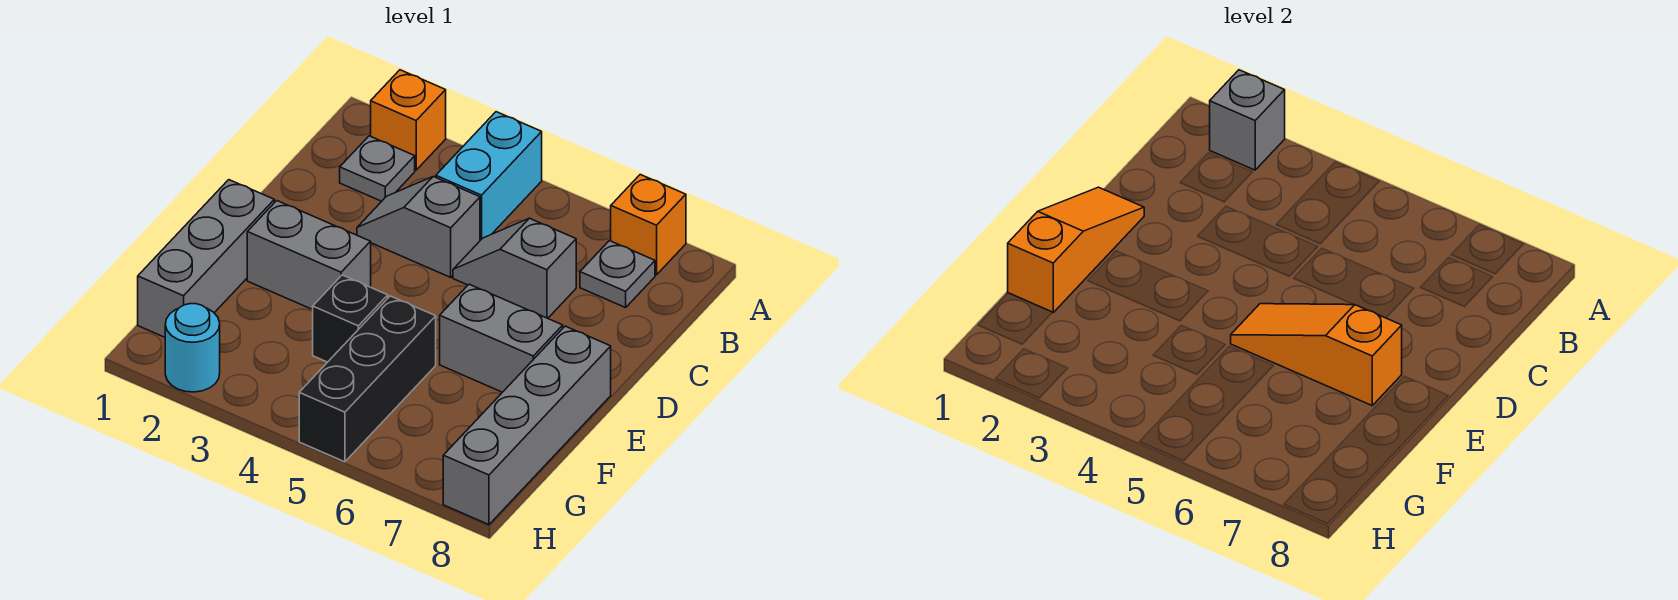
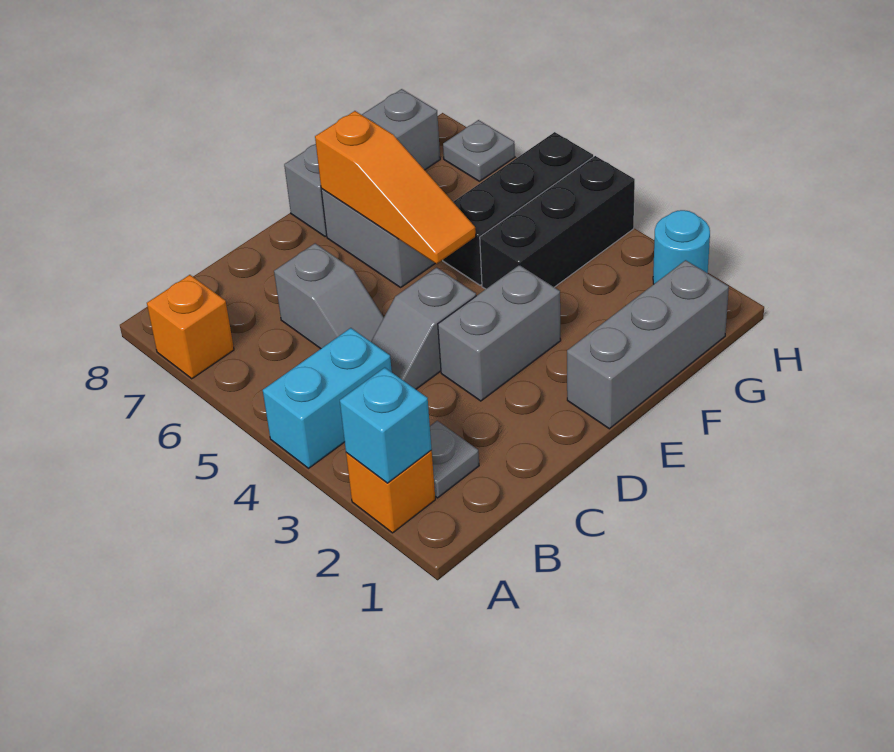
grey brick A2 level 2 -> cyan brick A2 level 2
grey plate B7 level 1 -> grey plate H7 level 1
grey slope C3:C4 level 1 top 4 -> grey slope C4:D4 level 1 top D
orange slope D1:F1 level 2 top F -> none
grey brick E2:E3 level 1 -> grey brick D3:E3 level 1
grey brick E8:H8 level 1 -> grey brick E8:G8 level 1
black brick F4 level 1 -> black brick F4:H4 level 1

